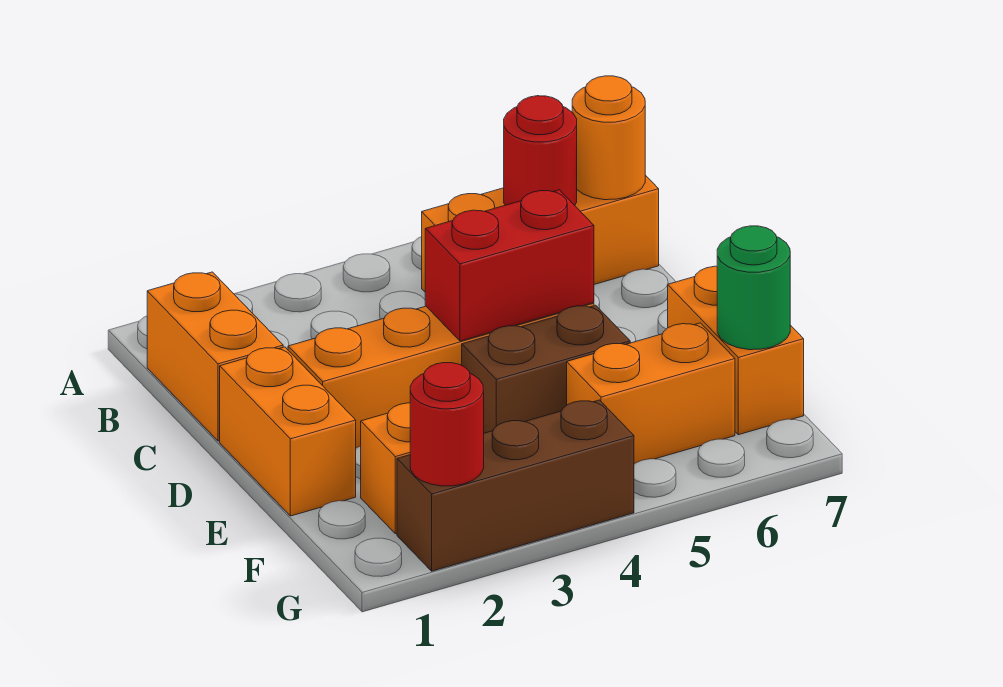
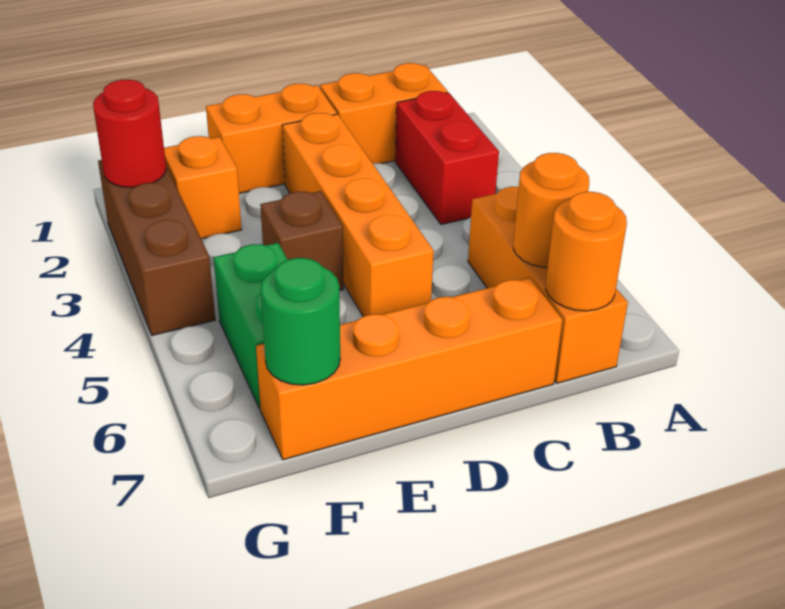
red round brick B6 level 2 -> orange round brick B6 level 2
red brick D4:D5 level 2 -> red brick B2:B3 level 1
brown brick E4:E5 level 1 -> brown brick E4 level 1
orange brick E7:F7 level 1 -> orange brick C7:F7 level 1
orange brick F5:F6 level 1 -> green brick F5:F6 level 1

